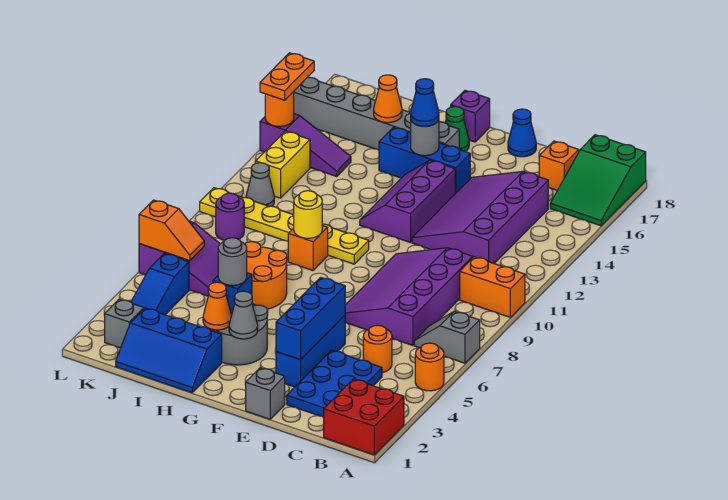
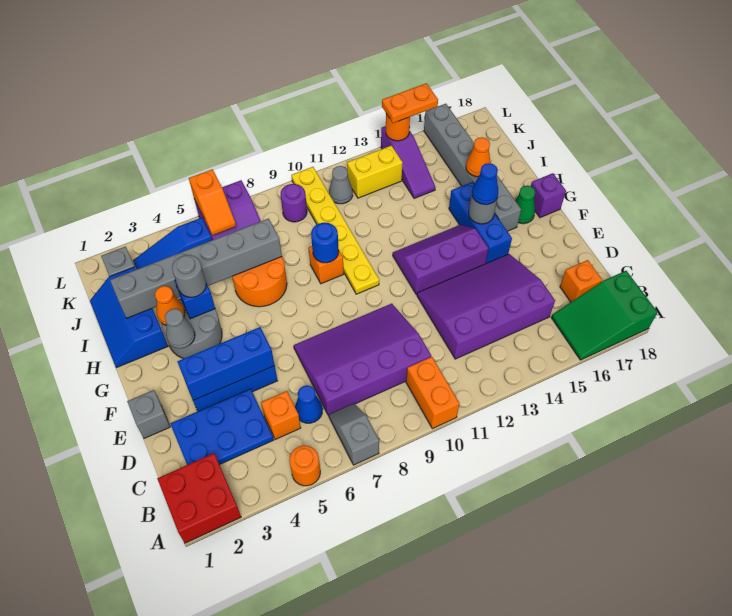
orange round brick C5 level 1 -> orange brick C5 level 1
blue cone E18 level 1 -> blue cone C6 level 1
yellow round brick H9 level 2 -> blue round brick H9 level 2
none -> grey brick I2:I7 level 2

